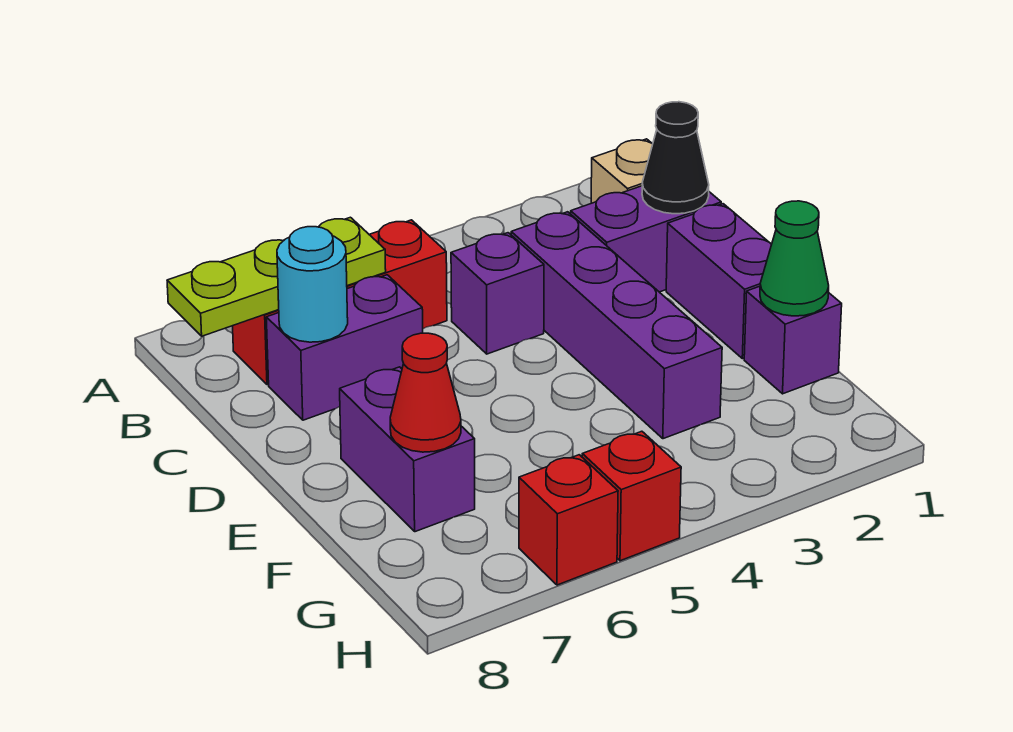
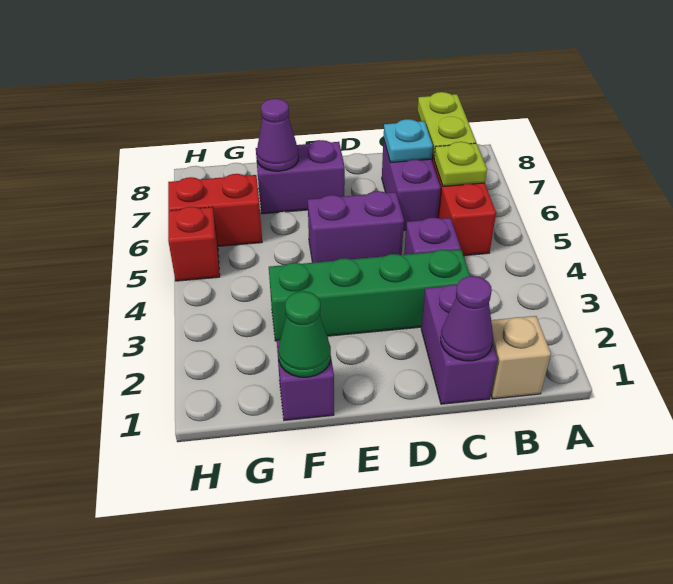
black cone C1 level 2 -> purple cone C1 level 2
purple brick C3:F3 level 1 -> green brick C3:F3 level 1
cyan round brick C7 level 2 -> cyan plate C7 level 2
purple brick D1:E1 level 1 -> purple brick D5:E5 level 1
red cone F7 level 2 -> purple cone F7 level 2
red brick H6 level 1 -> red brick G6:H6 level 1

